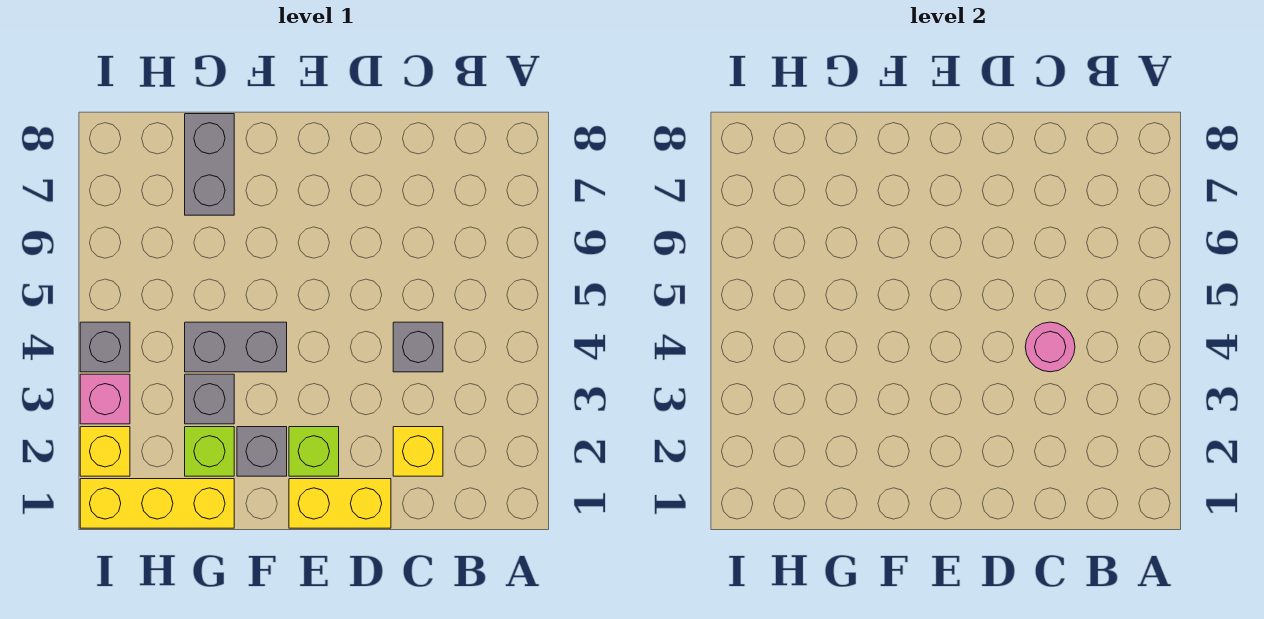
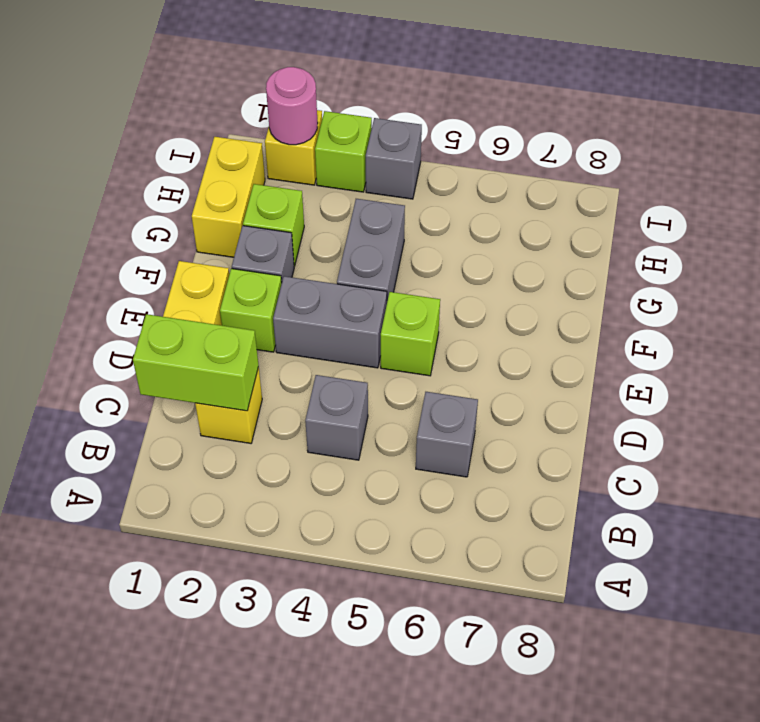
none -> lime brick C1:C2 level 2
pink round brick C4 level 2 -> pink round brick I2 level 2
none -> lime brick E5 level 1
yellow brick G1:I1 level 1 -> yellow brick G1:H1 level 1
grey brick G3 level 1 -> grey brick C6 level 1
grey brick G7:G8 level 1 -> grey brick E3:E4 level 1
pink brick I3 level 1 -> lime brick I3 level 1

